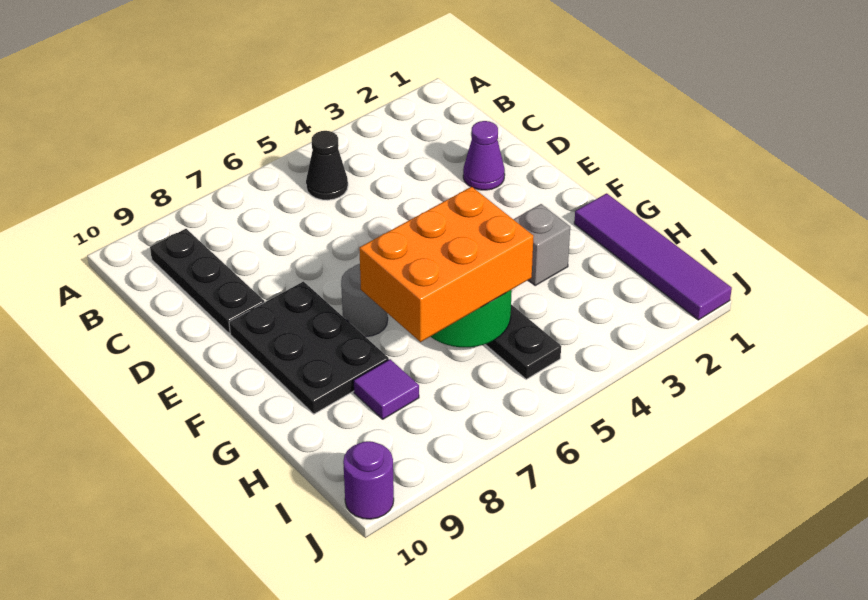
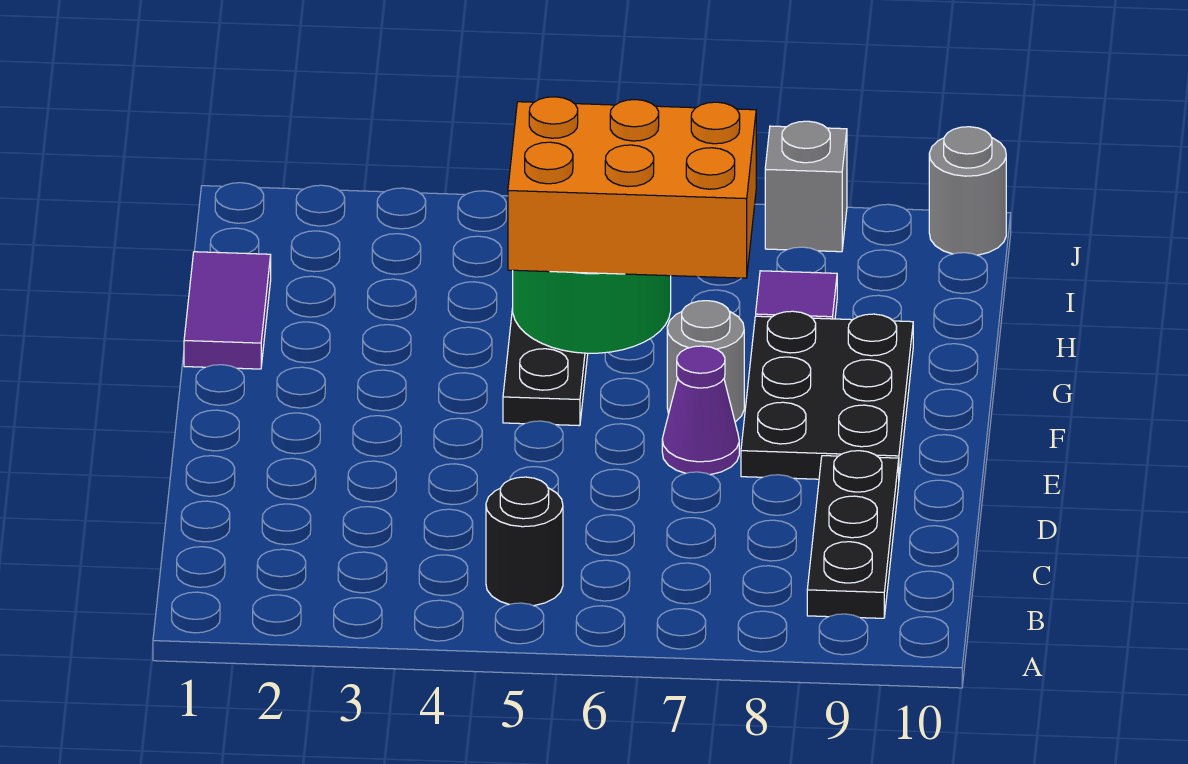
black cone B5 level 1 -> black round brick B5 level 1
purple cone D2 level 1 -> purple cone E7 level 1
purple tile G1:J1 level 1 -> purple tile G1:H1 level 1
grey brick G3 level 1 -> grey brick J8 level 1
purple round brick J10 level 1 -> grey round brick J10 level 1

